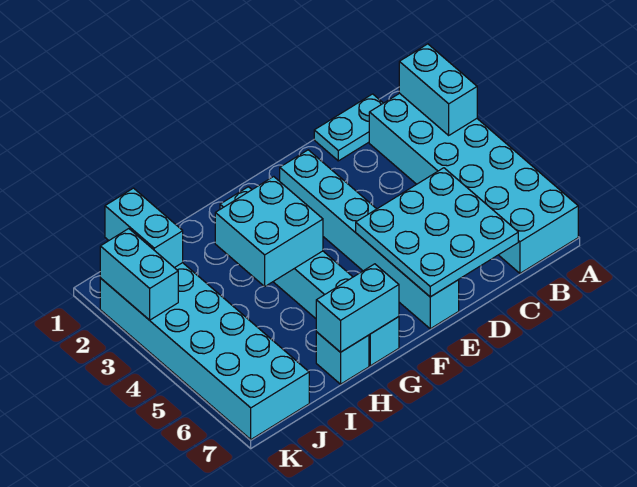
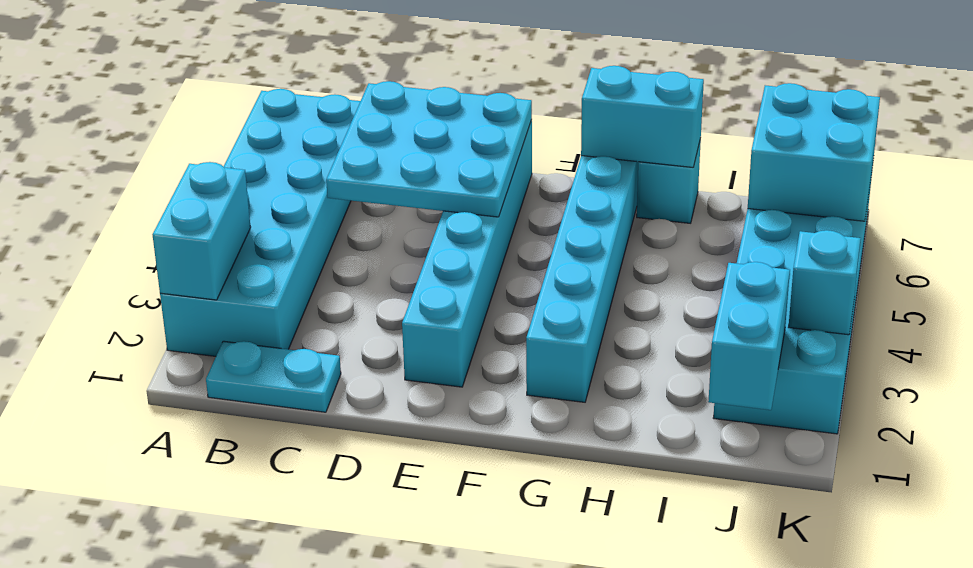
cyan brick G3:H4 level 2 -> cyan brick J6:K7 level 2
cyan brick K2:K3 level 2 -> cyan brick K3 level 2

